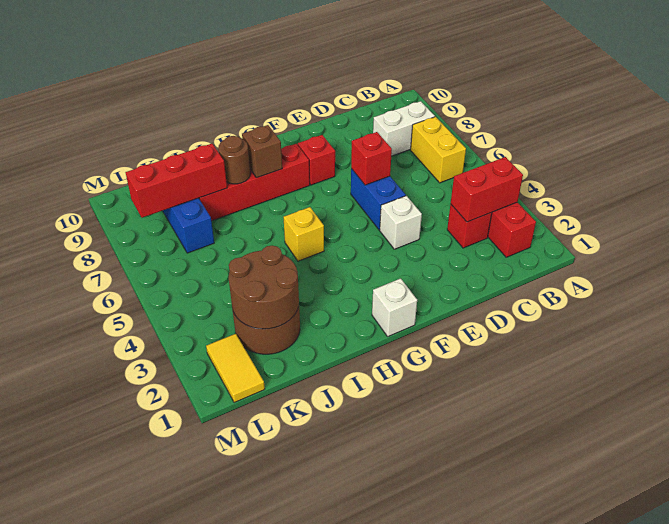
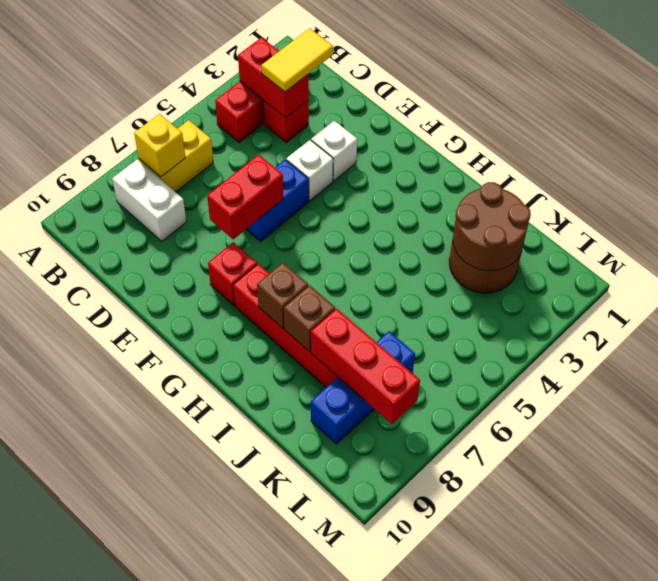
red brick E6 level 2 -> red brick E6:E7 level 2
white brick G1 level 1 -> white brick E3 level 1
yellow brick H5 level 1 -> yellow brick B7 level 2
brown round brick I8 level 2 -> brown brick I8 level 2
yellow tile L1:L2 level 1 -> yellow tile C2:C3 level 3

